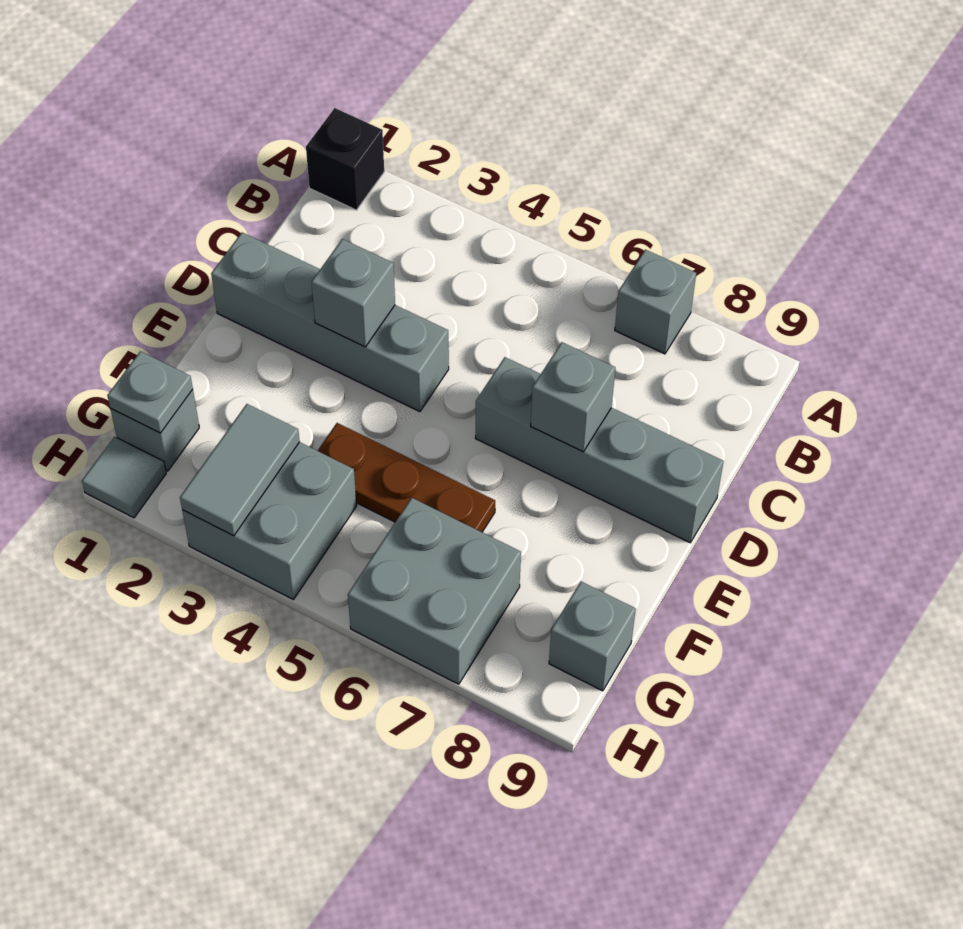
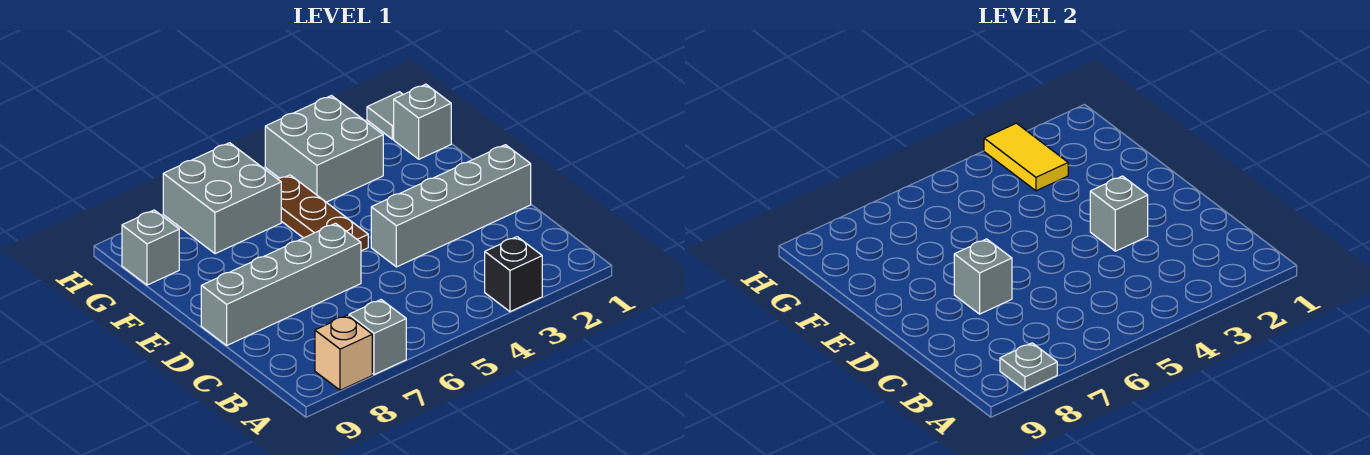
black brick A1 level 1 -> black brick A3 level 1
none -> tan brick A8 level 1
brown plate F4:F6 level 1 -> brown plate E5:G5 level 1
grey plate G1 level 2 -> grey plate A8 level 2
grey tile G3:H3 level 2 -> yellow tile G3:H3 level 2

